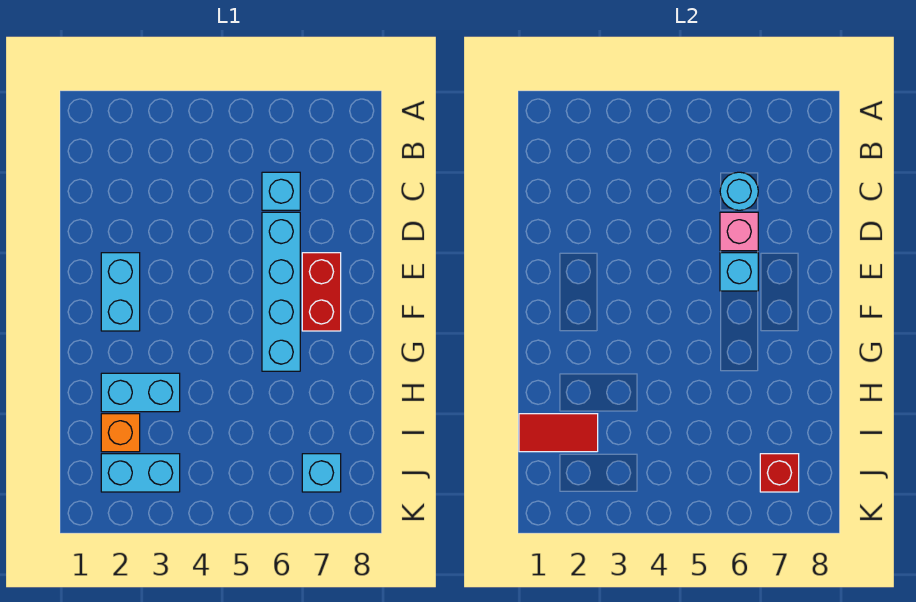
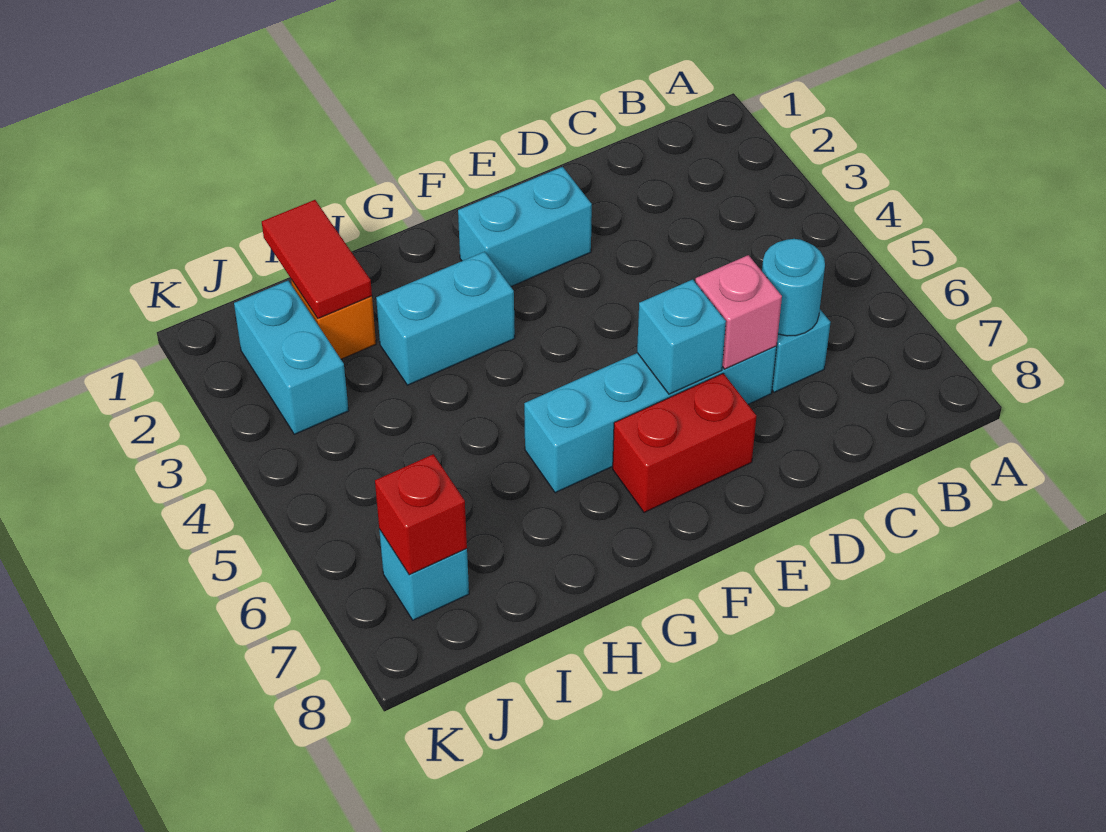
cyan brick H2:H3 level 1 -> cyan brick G3:H3 level 1

